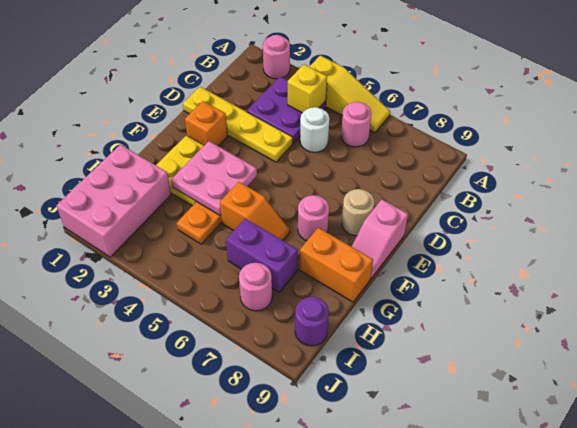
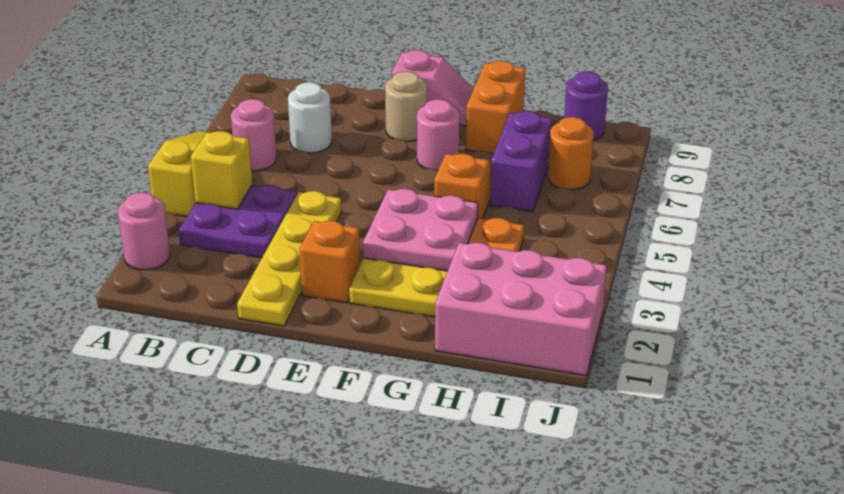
white round brick C5 level 1 -> white round brick C7 level 1
pink round brick I7 level 1 -> orange round brick I7 level 1

